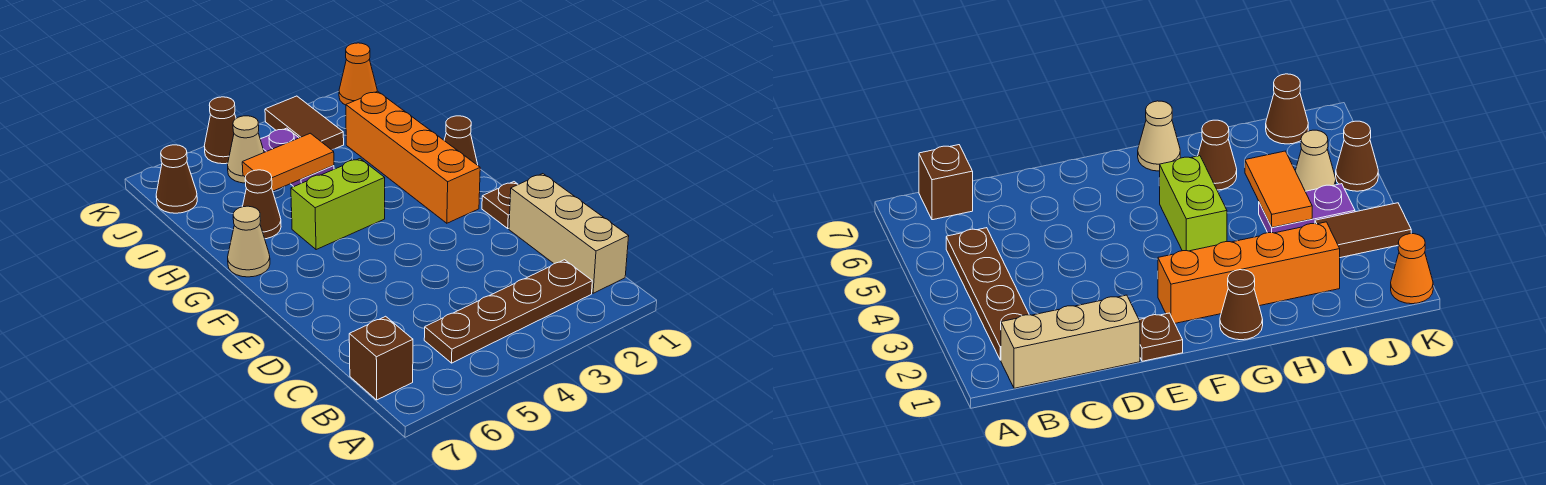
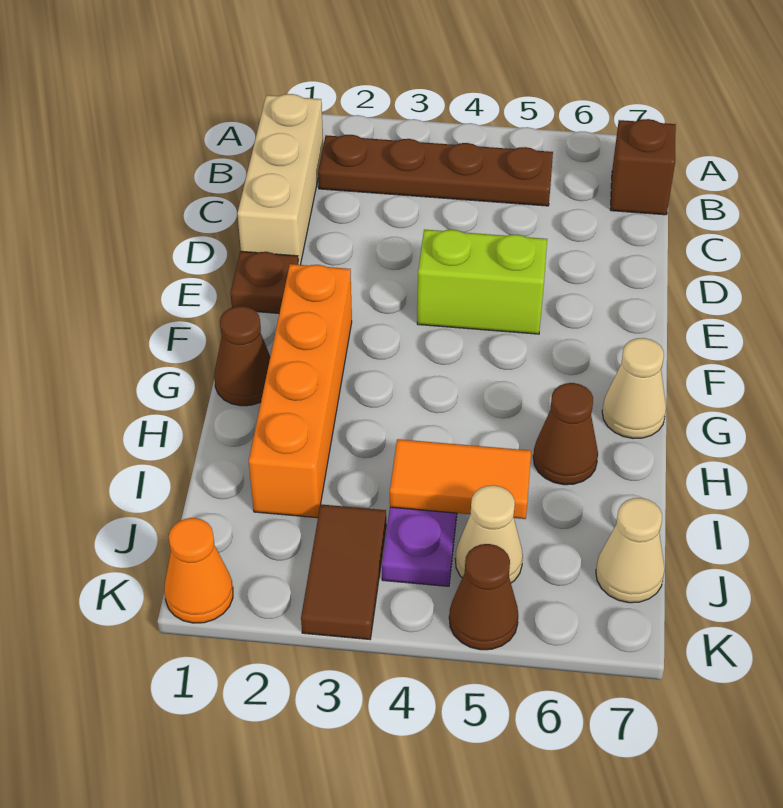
lime brick G4:G5 level 1 -> lime brick E4:E5 level 1
brown cone J7 level 1 -> tan cone J7 level 1

